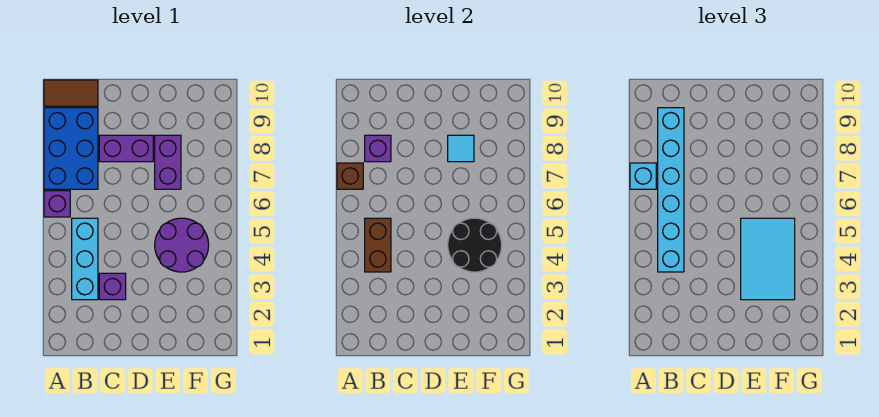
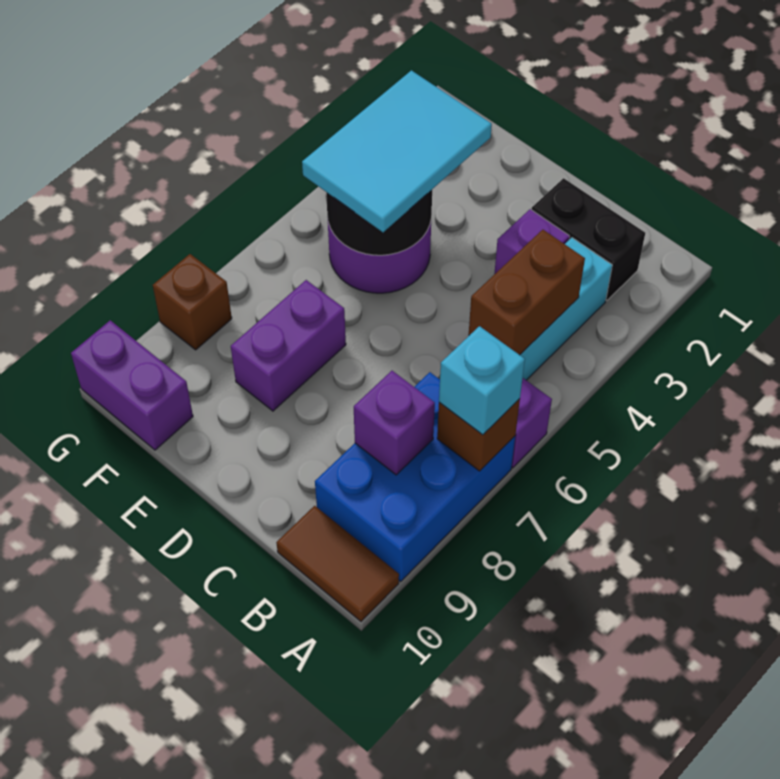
none -> black brick B2:C2 level 1
cyan brick B4:B9 level 3 -> none
purple brick C8:D8 level 1 -> purple brick F10:G10 level 1
cyan tile E8 level 2 -> none
none -> brown brick G8 level 1

